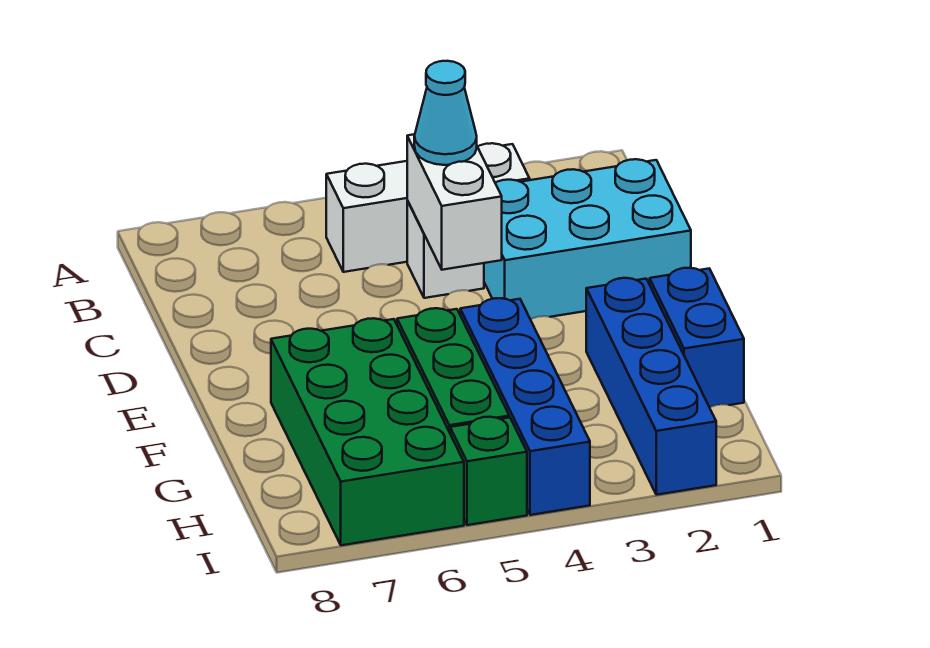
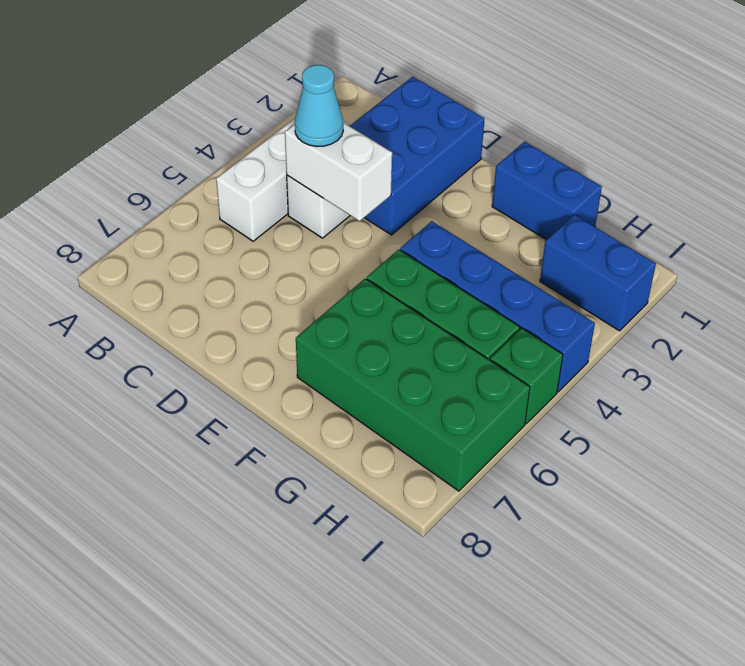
cyan brick C1:D3 level 1 -> blue brick C1:D3 level 1
blue brick F2:I2 level 1 -> blue brick H2:I2 level 1

